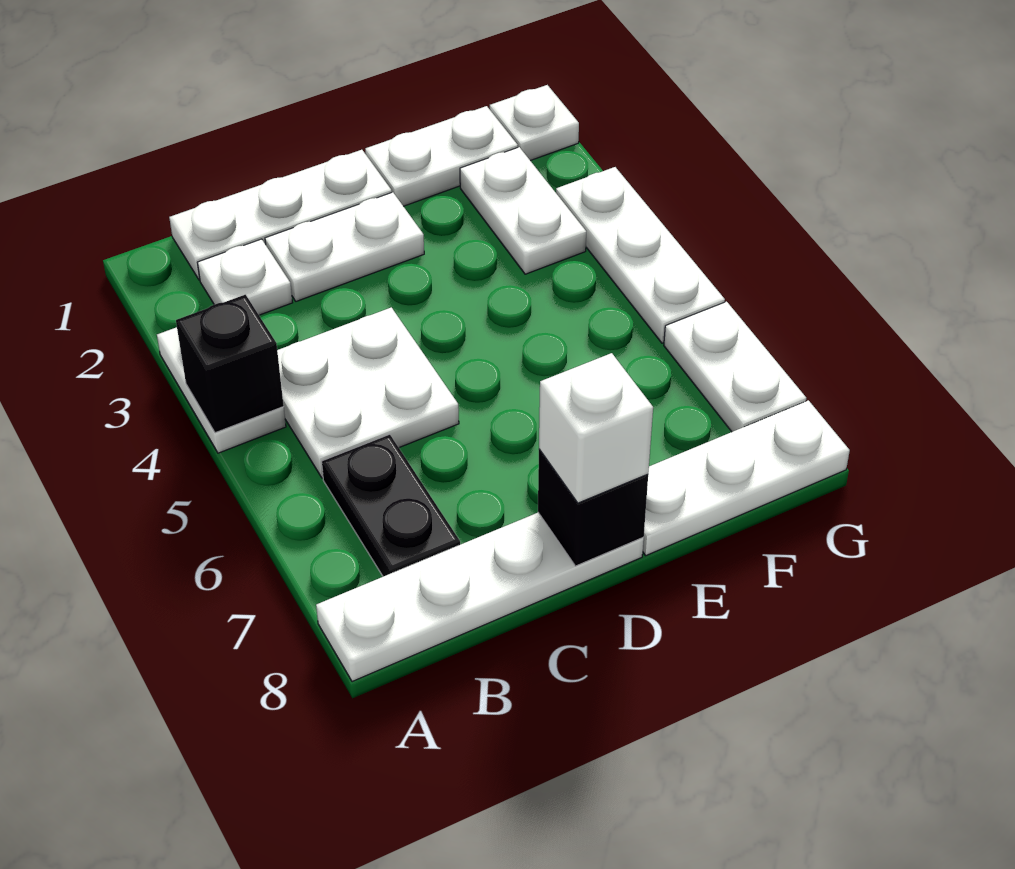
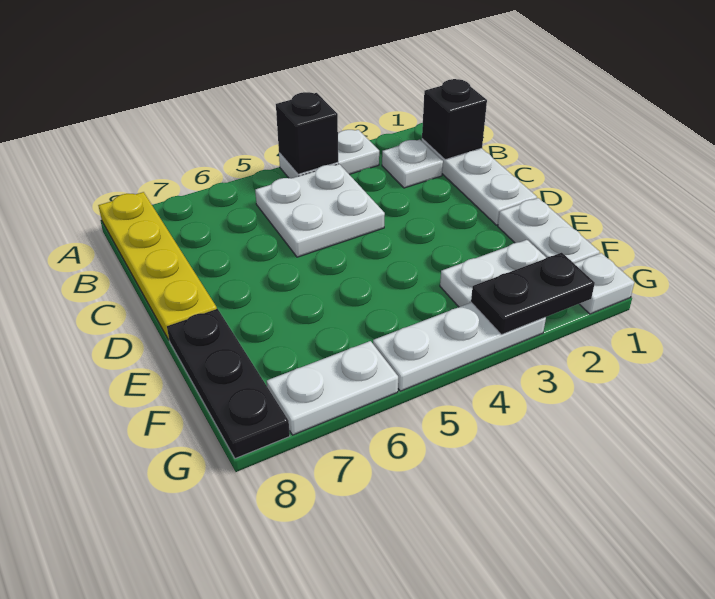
white plate A8:D8 level 1 -> yellow plate A8:D8 level 1
black plate B6:B7 level 1 -> black plate G2:G3 level 2
white plate C2:D2 level 1 -> none
black brick D8 level 2 -> black brick B1 level 2
white brick D8 level 3 -> none
white plate E8:G8 level 1 -> black plate E8:G8 level 1

